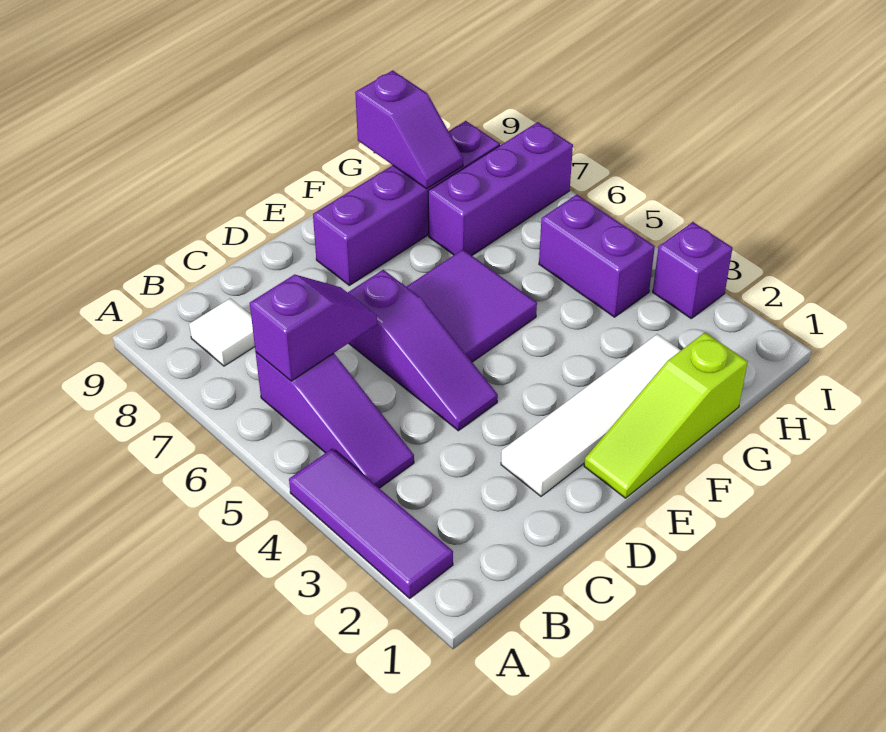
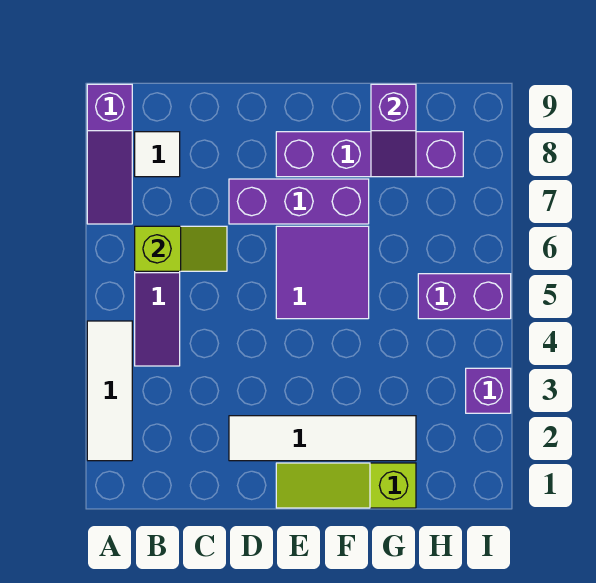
purple tile A2:A4 level 1 -> white tile A2:A4 level 1
purple slope B6:C6 level 2 top B -> lime slope B6:C6 level 2 top B
purple slope D4:D6 level 1 top 6 -> purple slope A7:A9 level 1 top 9
purple brick G7:I7 level 1 -> purple brick D7:F7 level 1
purple brick H4:H5 level 1 -> purple brick H5:I5 level 1

